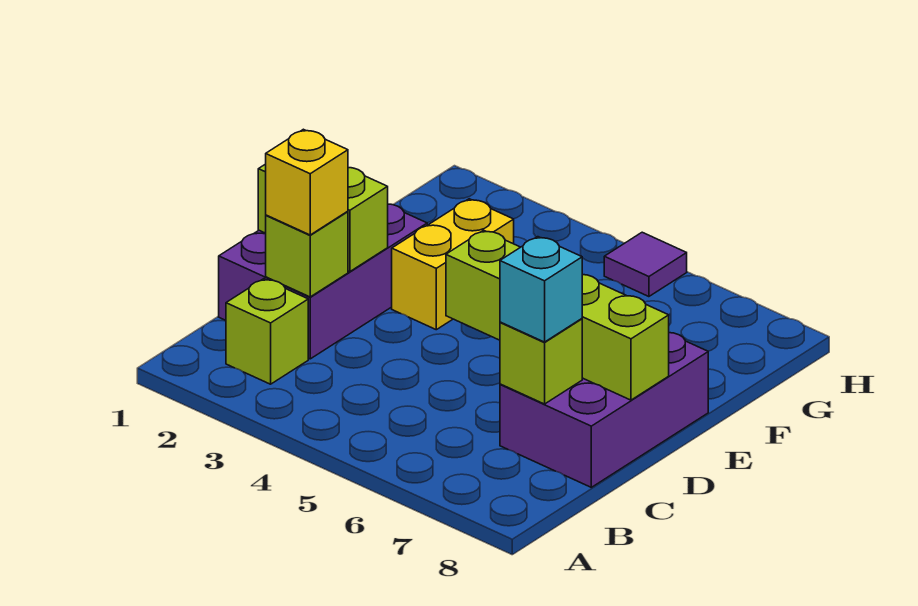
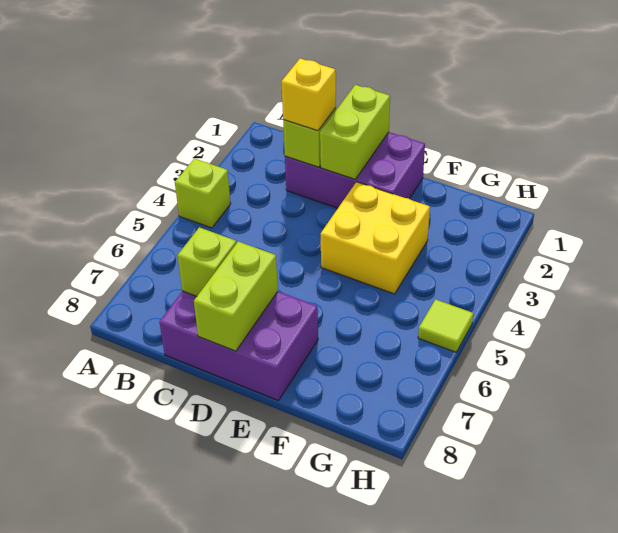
lime brick B2 level 1 -> lime brick A4 level 1
cyan brick C7 level 3 -> none
lime brick D5:D8 level 2 -> lime brick D7:D8 level 2
yellow brick E3:F3 level 1 -> yellow brick E3:F4 level 1
purple tile H5 level 1 -> lime tile H5 level 1

